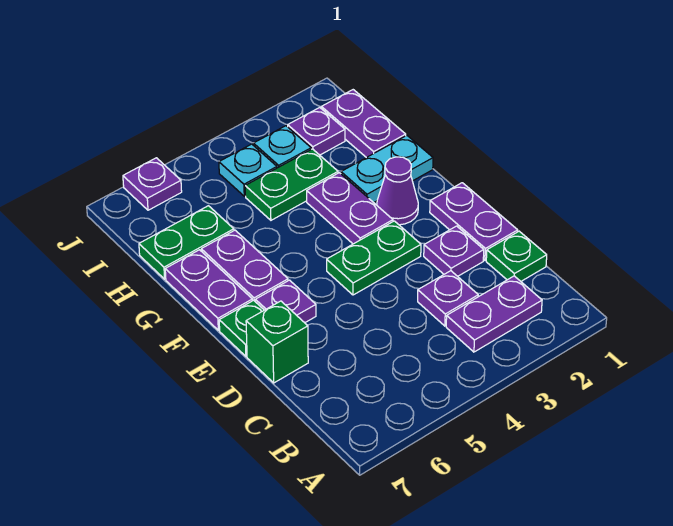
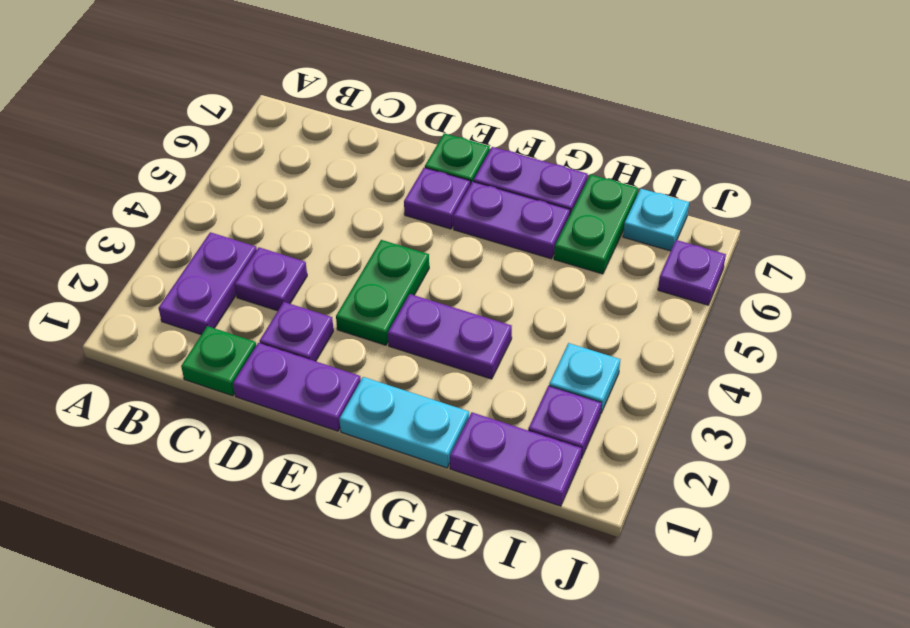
green brick D7 level 1 -> none
purple cone F2 level 1 -> none
cyan plate G1:G2 level 1 -> cyan plate F1:G1 level 1
green plate H3:H4 level 1 -> none
cyan plate I4 level 1 -> cyan plate I7 level 1

